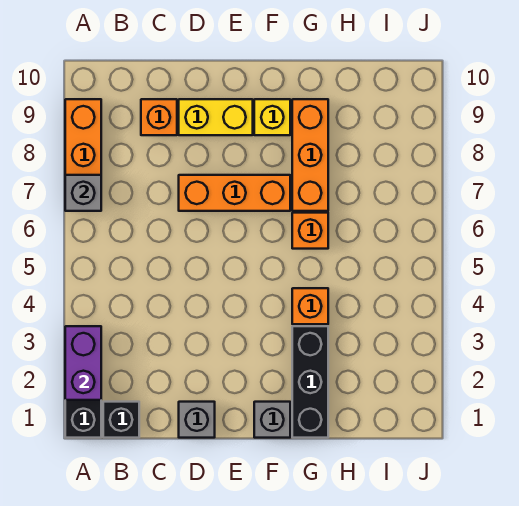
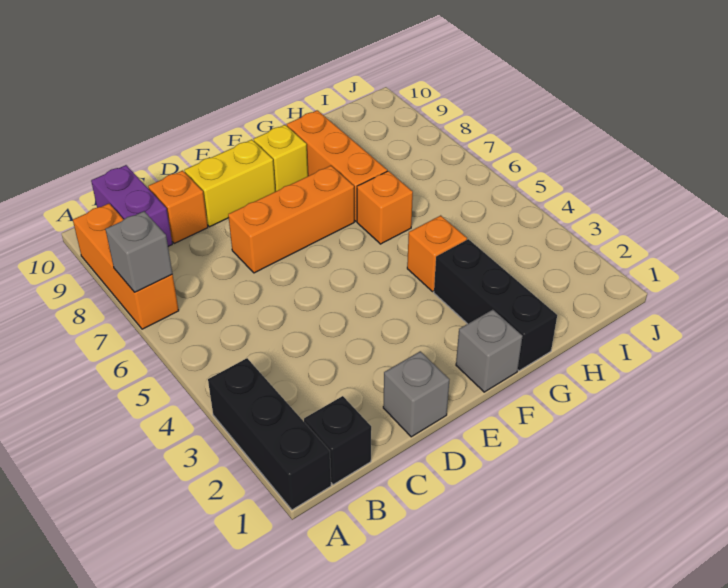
purple brick A2:A3 level 2 -> purple brick B9:B10 level 1

